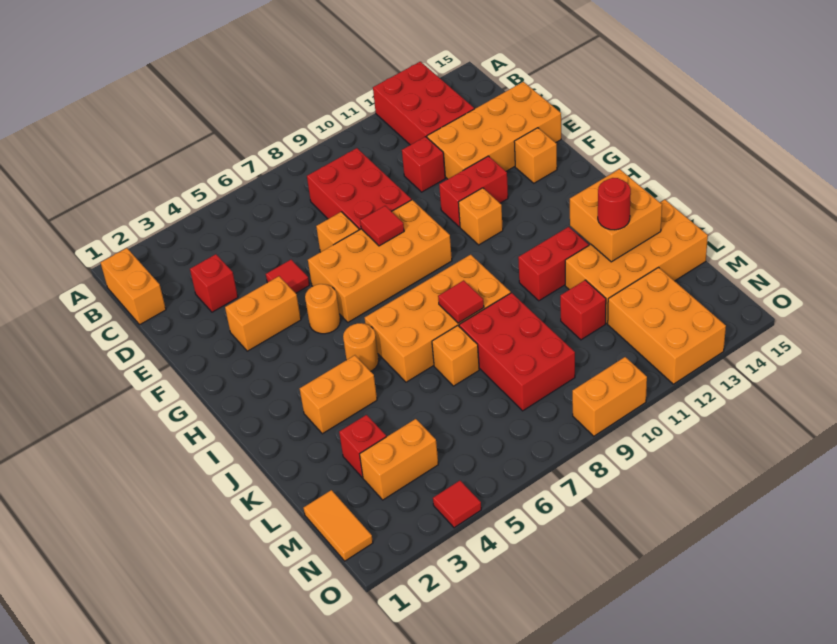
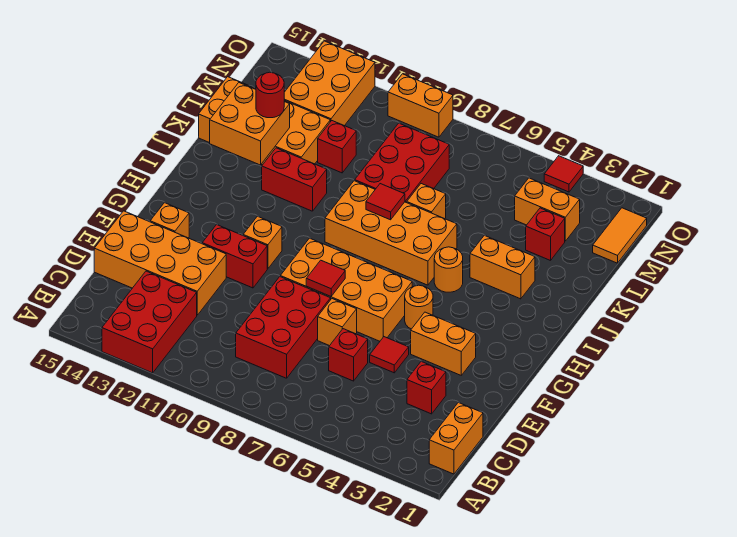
red brick D11 level 1 -> red brick D6 level 1

